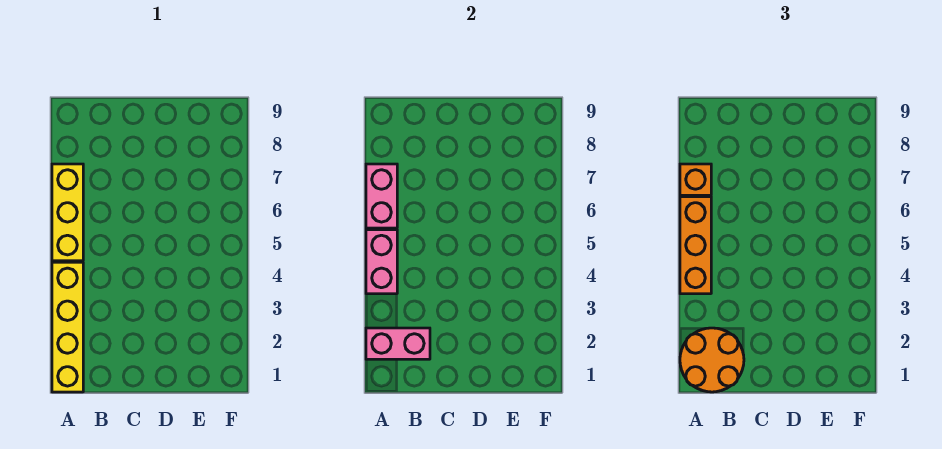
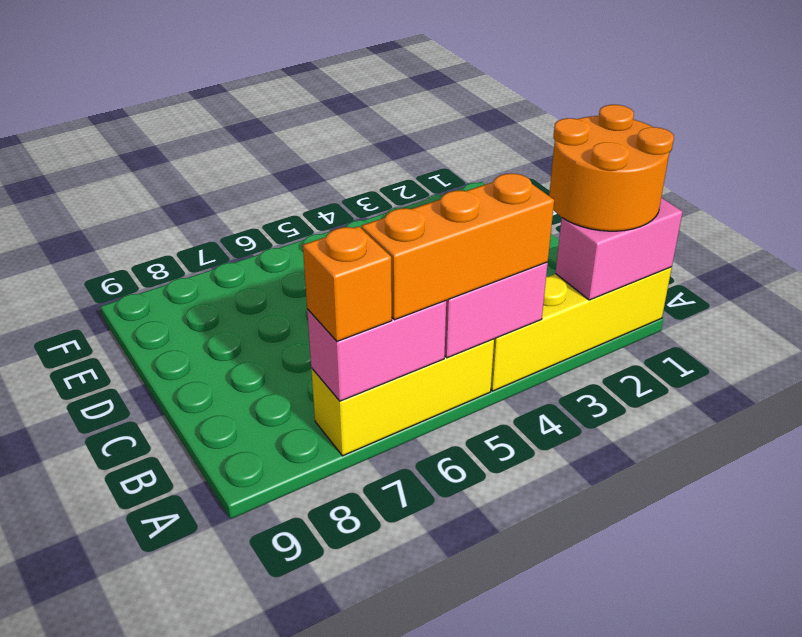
pink brick A2:B2 level 2 -> pink brick A1:A2 level 2

